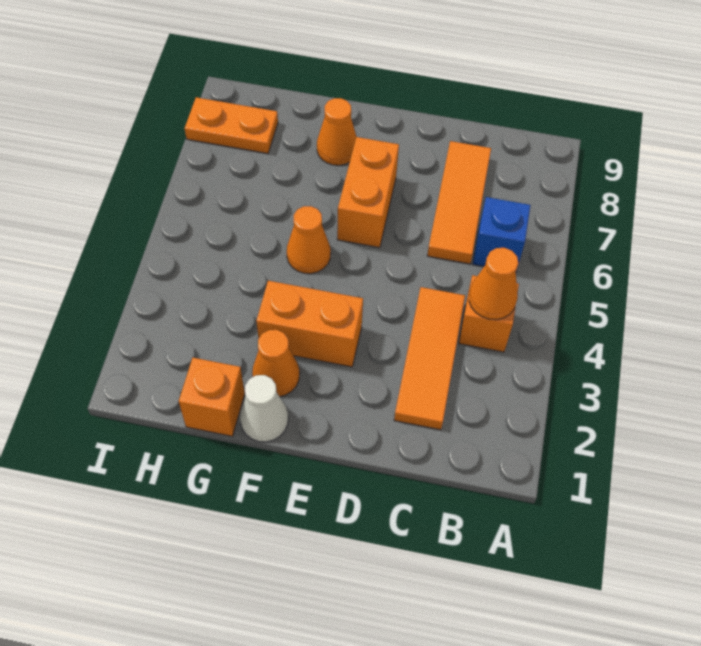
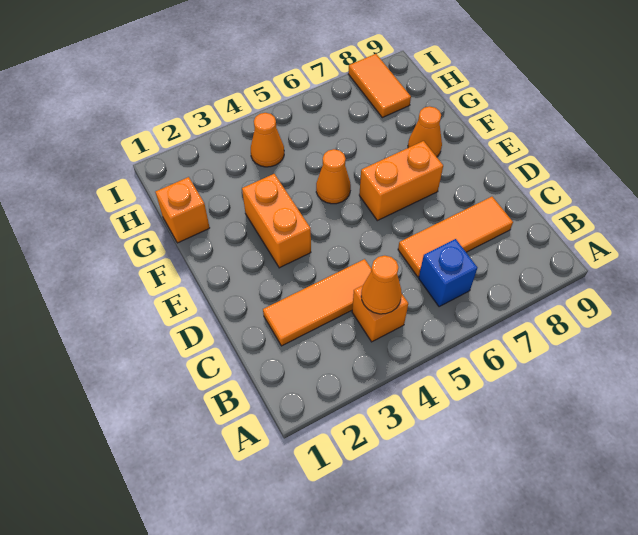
white cone F1 level 1 -> none
orange cone F2 level 1 -> orange cone H4 level 1
orange plate H8:I8 level 1 -> orange tile H8:I8 level 1

